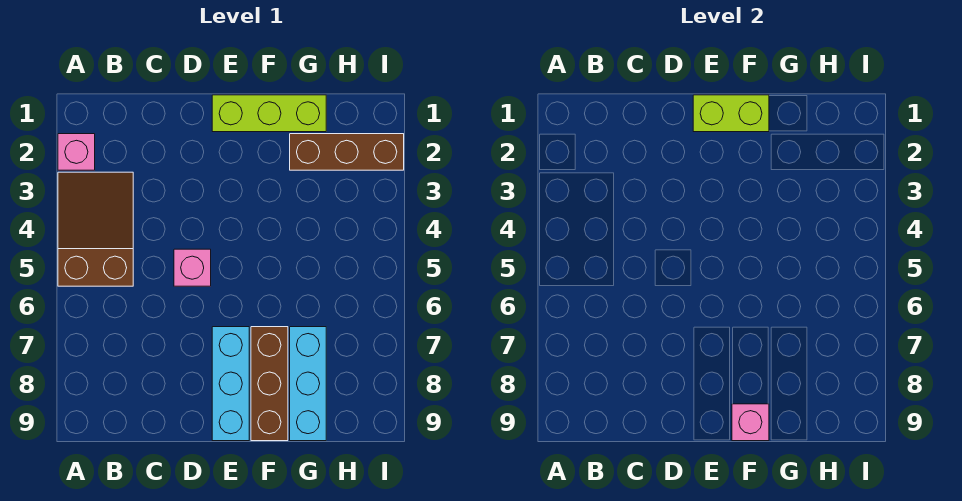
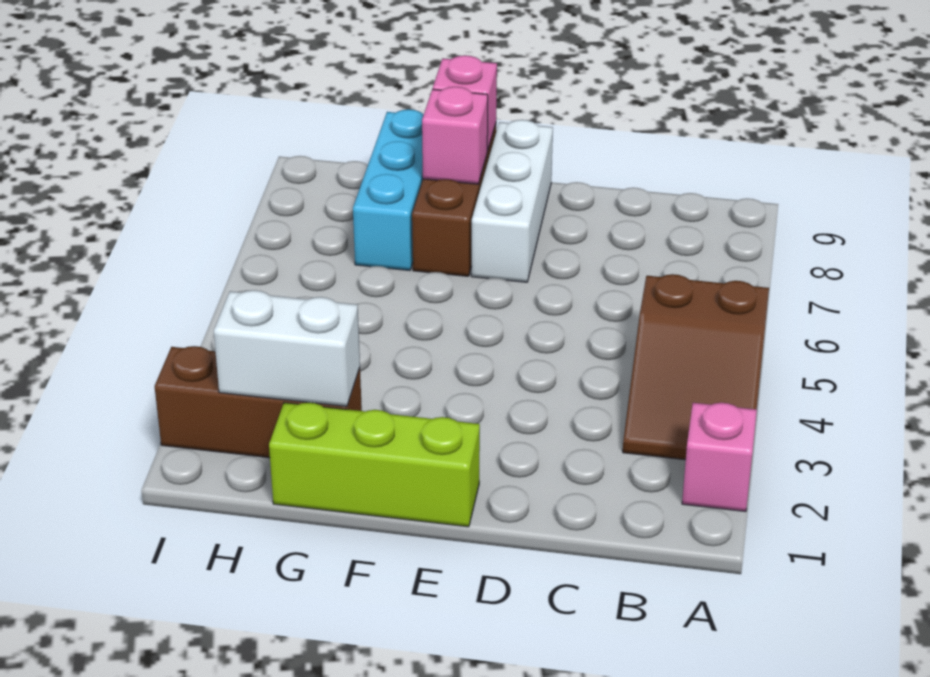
pink brick D5 level 1 -> pink brick F8 level 2
lime brick E1:F1 level 2 -> none
cyan brick E7:E9 level 1 -> white brick E7:E9 level 1
none -> white brick G2:H2 level 2

